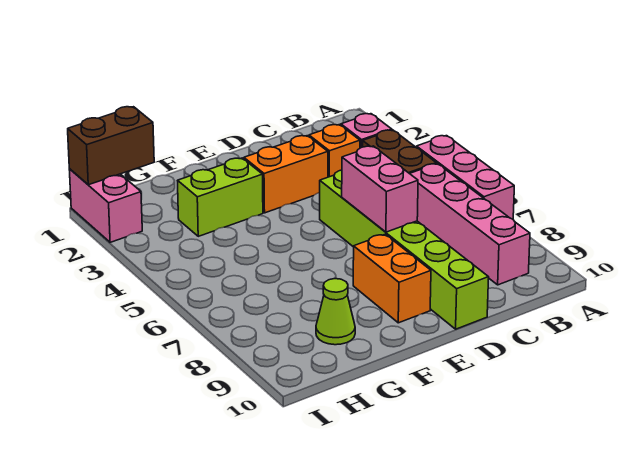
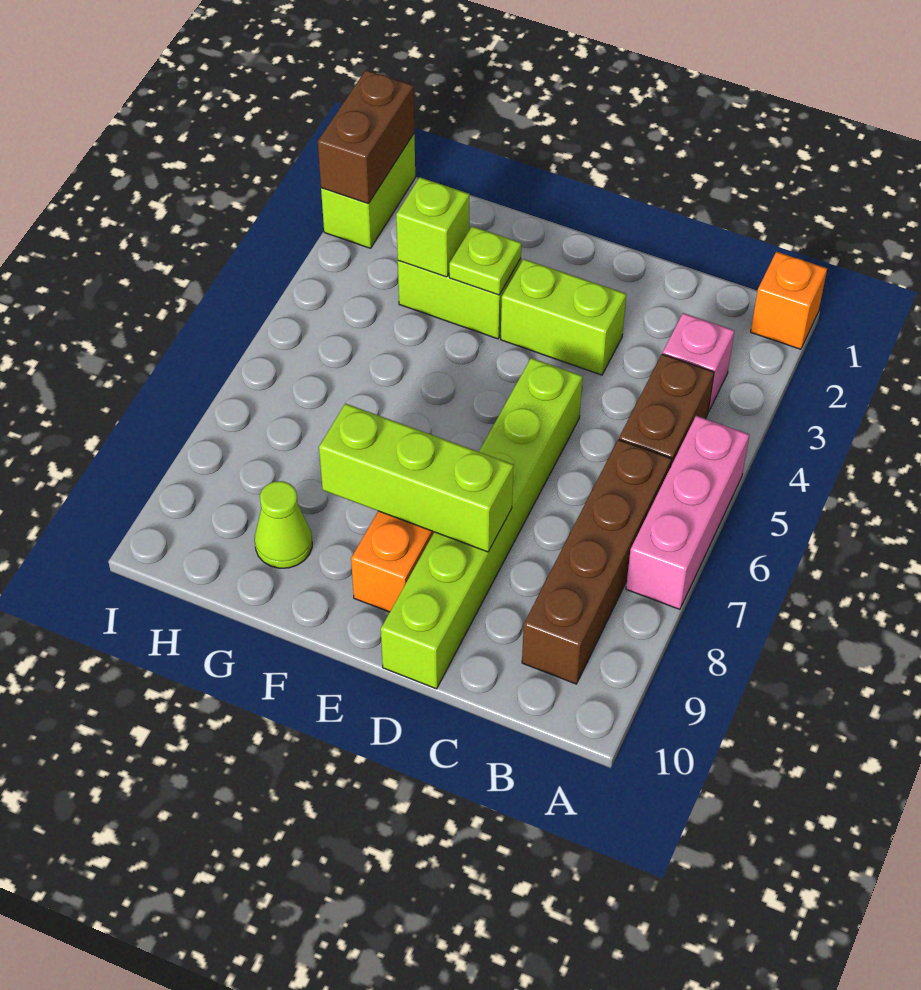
pink brick B6:B9 level 1 -> brown brick B6:B9 level 1
orange brick C3 level 1 -> orange brick A1 level 1
orange brick D3:E3 level 1 -> lime brick D3:E3 level 1
pink brick D6:D7 level 2 -> none
none -> lime brick D8:F8 level 2
none -> lime plate F3 level 2
none -> lime brick G3 level 2
brown brick H1:I1 level 2 -> brown brick I1:I2 level 2
pink brick I1:I2 level 1 -> lime brick I1:I2 level 1

